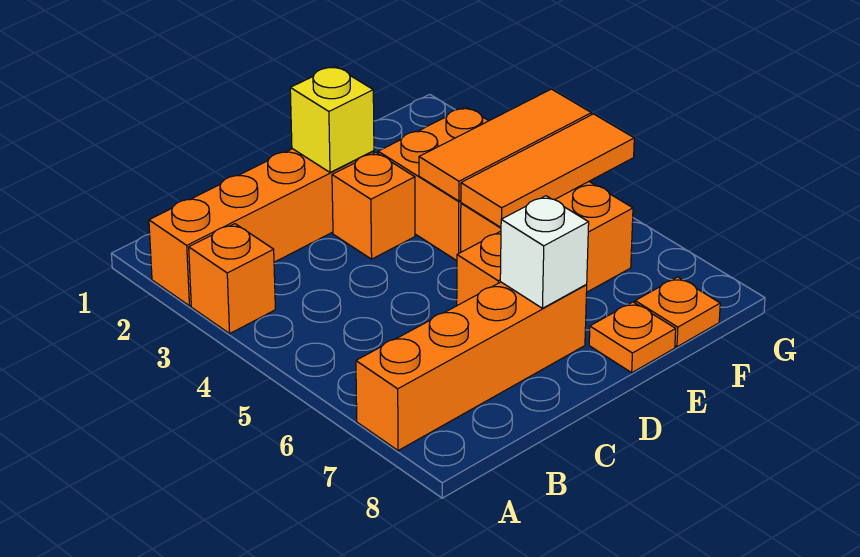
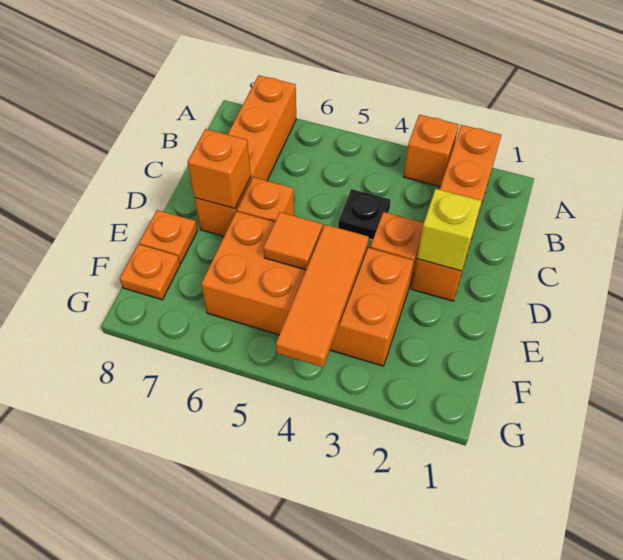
none -> black plate C4 level 1
white brick D7 level 2 -> orange brick D7 level 2
orange tile E5:G5 level 2 -> orange tile E5 level 2

